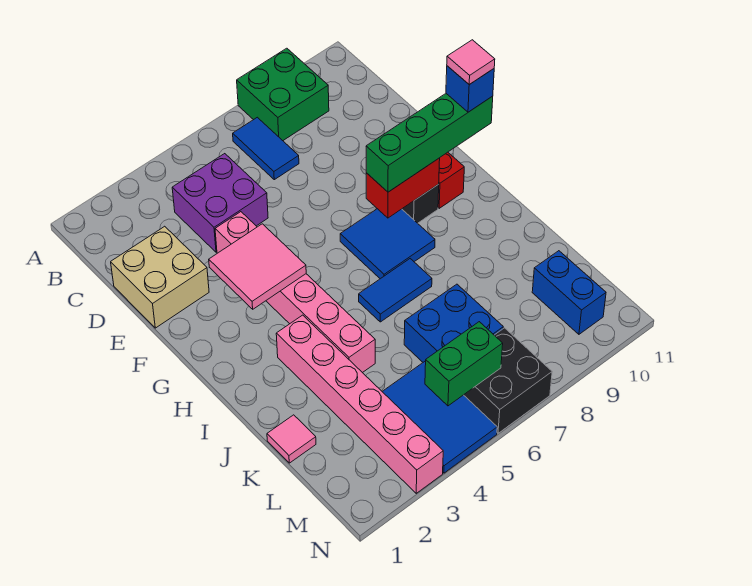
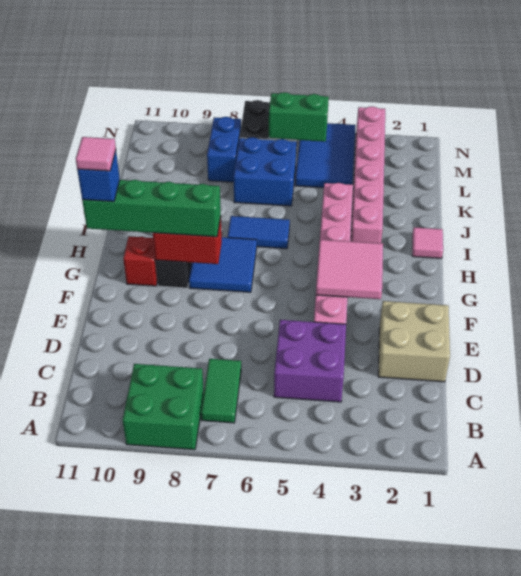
blue tile B7:C7 level 1 -> green tile B7:C7 level 1
pink tile K1 level 1 -> pink tile I1 level 1
blue brick L10:M10 level 1 -> blue brick L8:M8 level 1

